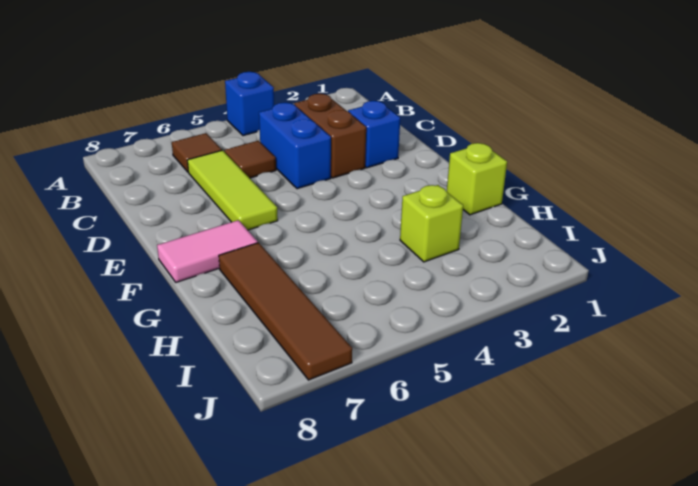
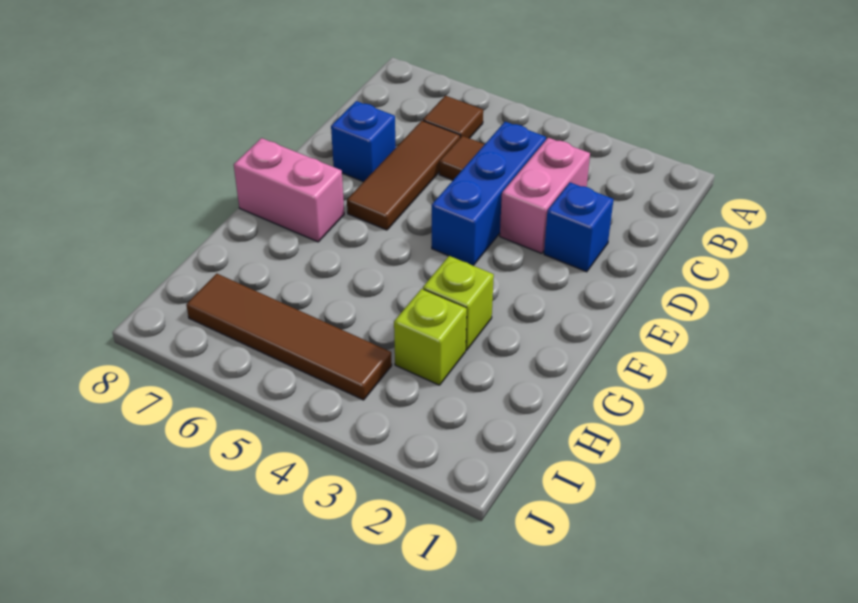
blue brick A4 level 1 -> blue brick D7 level 1
brown brick C3:D3 level 1 -> pink brick C3:D3 level 1
blue brick C4:D4 level 1 -> blue brick C4:E4 level 1
lime tile C6:E6 level 1 -> brown tile C6:E6 level 1
pink tile F7:F8 level 1 -> pink brick F7:F8 level 1
lime brick G1 level 1 -> lime brick G3 level 1
brown tile G7:J7 level 1 -> brown tile I4:I7 level 1

